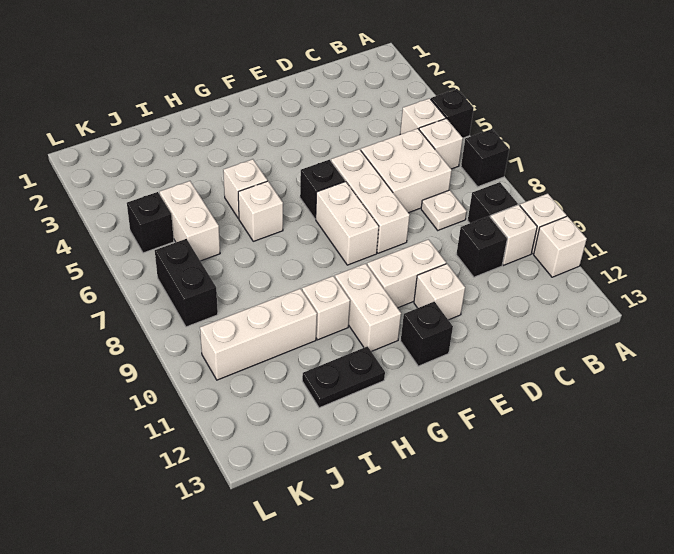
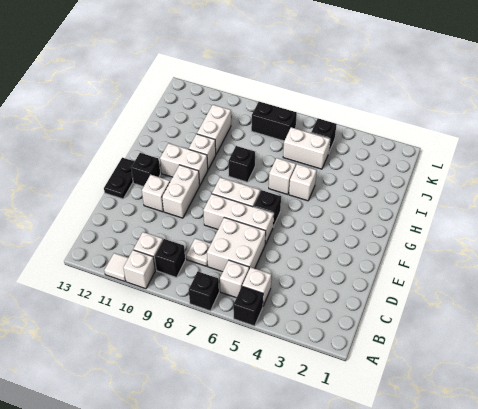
white brick A11 level 1 -> white tile A11 level 1
black brick C10 level 1 -> black brick H8 level 1
black plate H12:I12 level 1 -> black plate E13:F13 level 1
white brick I10:K10 level 1 -> white brick I10:J10 level 1

